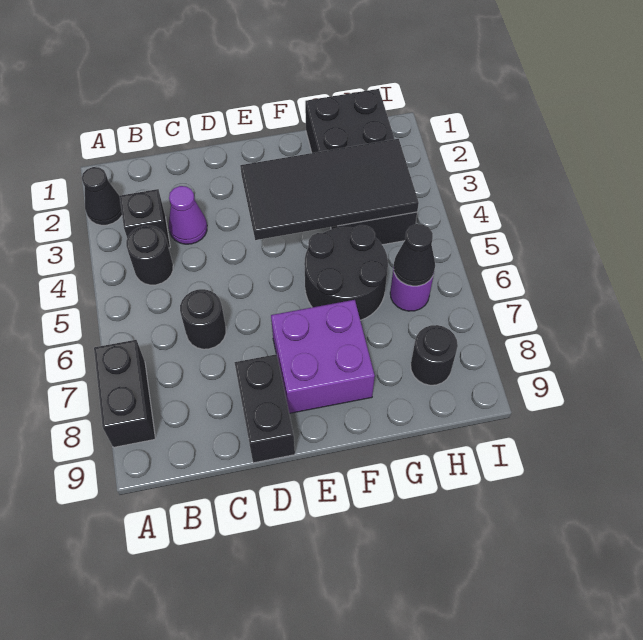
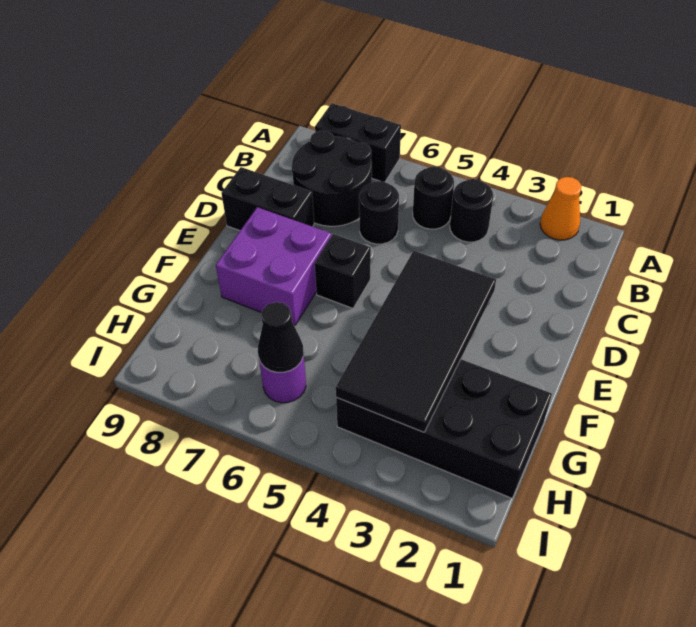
black cone A2 level 1 -> orange cone A2 level 1
black brick B3 level 1 -> black brick E6 level 1
purple cone C3 level 1 -> none
black round brick F5:G6 level 1 -> black round brick B7:C8 level 1
black round brick H8 level 1 -> black round brick B5 level 1

